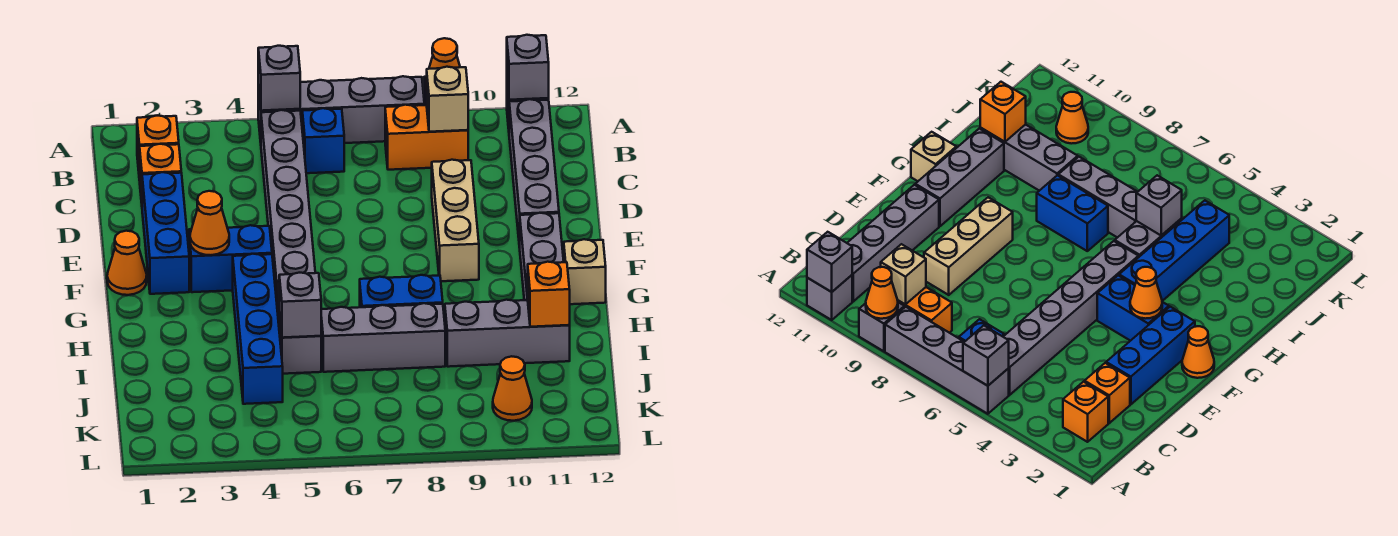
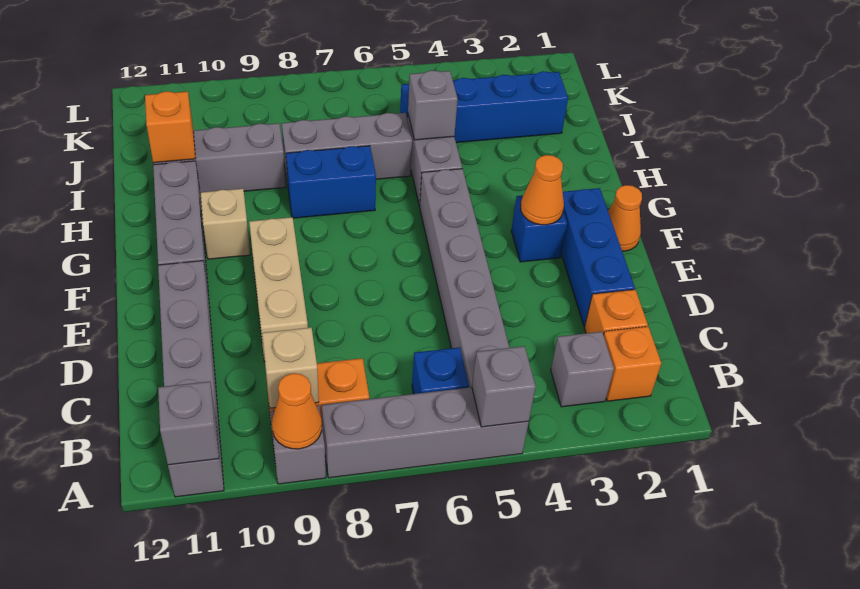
none -> grey brick B3 level 1
blue brick F3:F4 level 1 -> blue brick F3 level 1
blue brick G4:J4 level 1 -> blue brick J2:J5 level 1
tan brick G12 level 1 -> tan brick G10 level 1
orange cone K10 level 1 -> none

